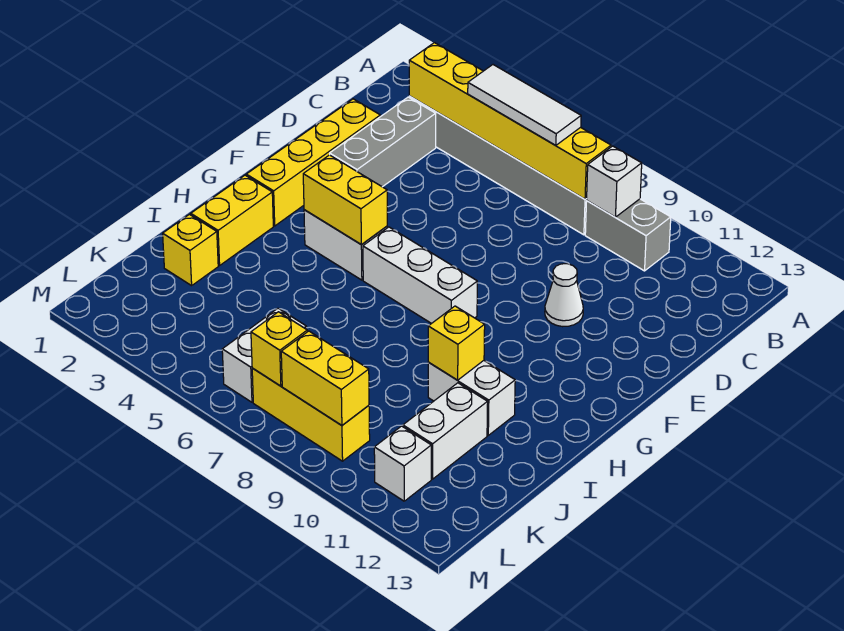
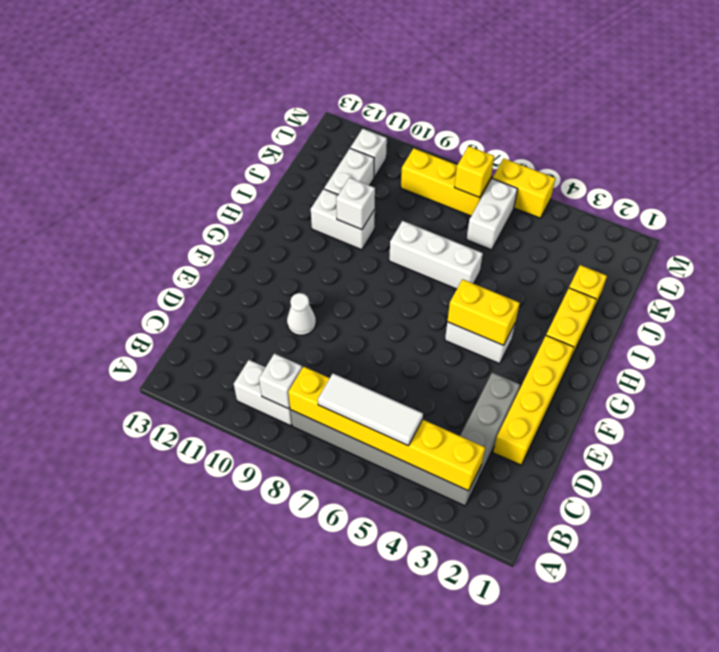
grey brick B9:B10 level 1 -> white brick B9:B10 level 1
white brick G6:G8 level 1 -> white brick I6:I8 level 1
yellow brick I10 level 2 -> white brick I10 level 2
yellow brick L8:L9 level 2 -> yellow brick M5:M6 level 1

